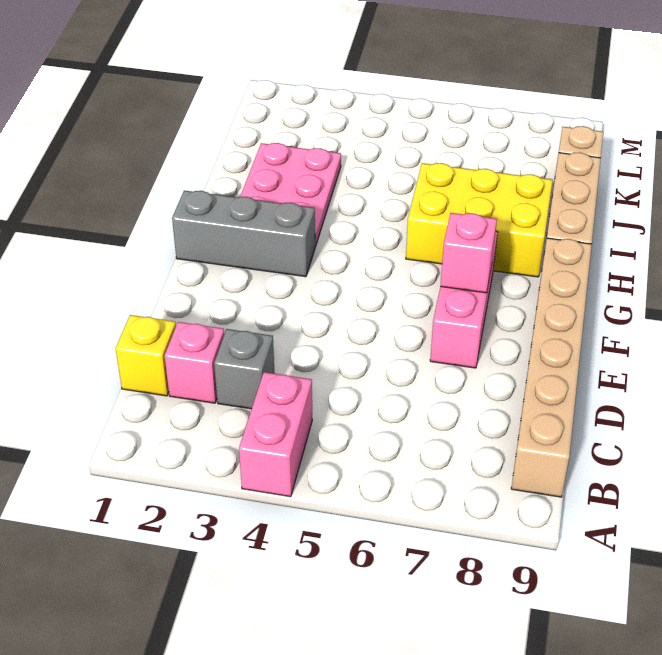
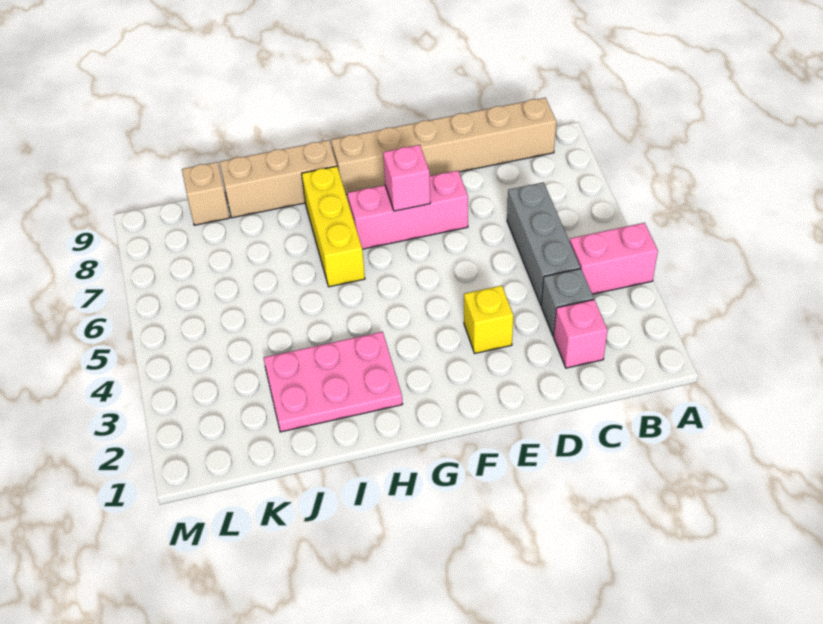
yellow brick C1 level 1 -> yellow brick E3 level 1
grey brick G1:G3 level 1 -> grey brick C4:C6 level 1
yellow brick H6:I8 level 1 -> yellow brick H6:H8 level 1

